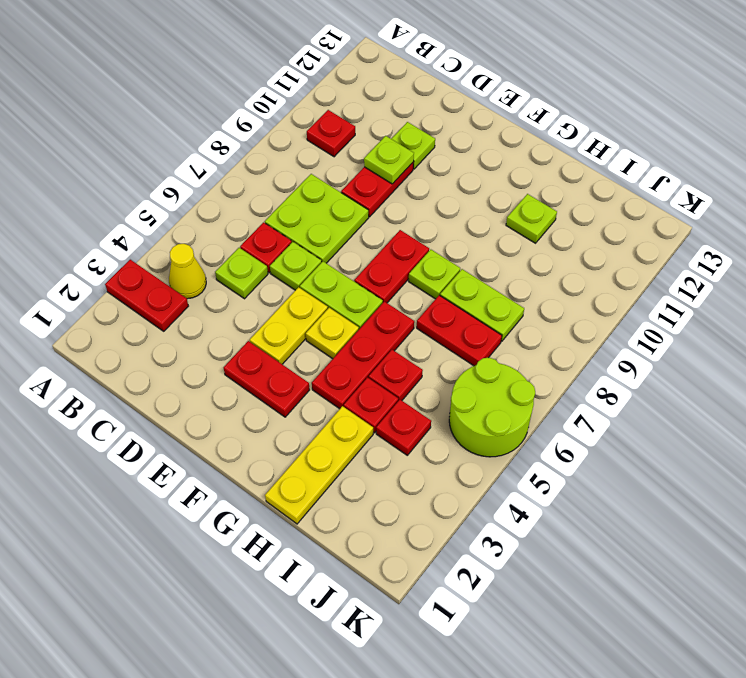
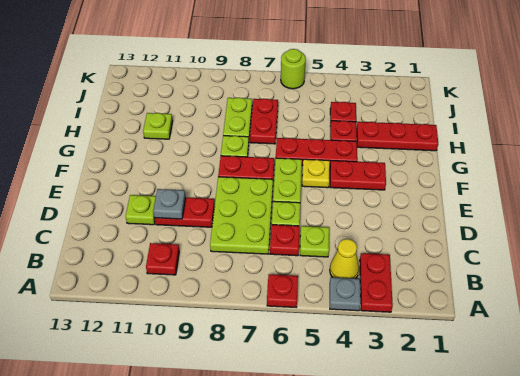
none -> grey plate A4 level 1
lime plate C7:D8 level 1 -> lime plate C7:E8 level 1
lime plate D10 level 2 -> grey plate D10 level 2
red plate E3:F3 level 1 -> red plate F3:F4 level 1
yellow plate E4:E5 level 1 -> none
yellow plate H1:H3 level 1 -> red plate H1:H3 level 1
red plate H5 level 1 -> red plate A6 level 1
lime round brick J5:K6 level 1 -> lime round brick K6 level 1

